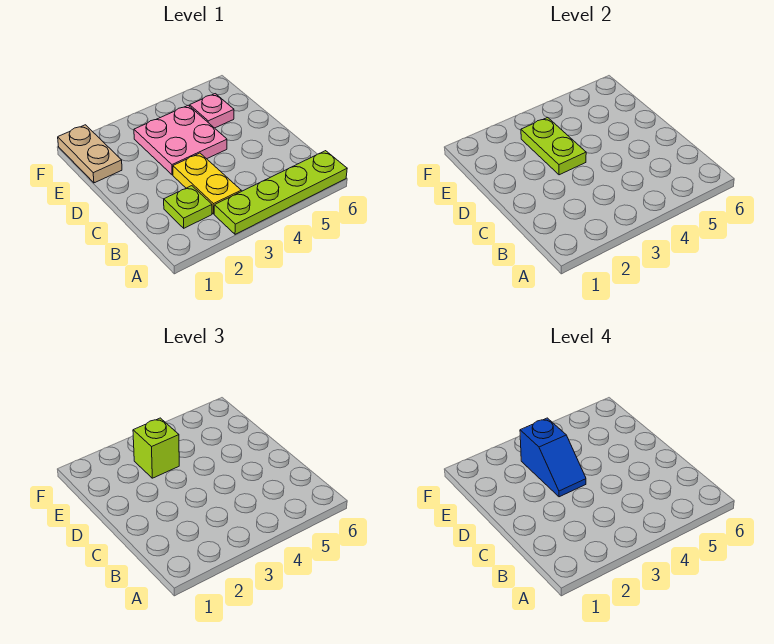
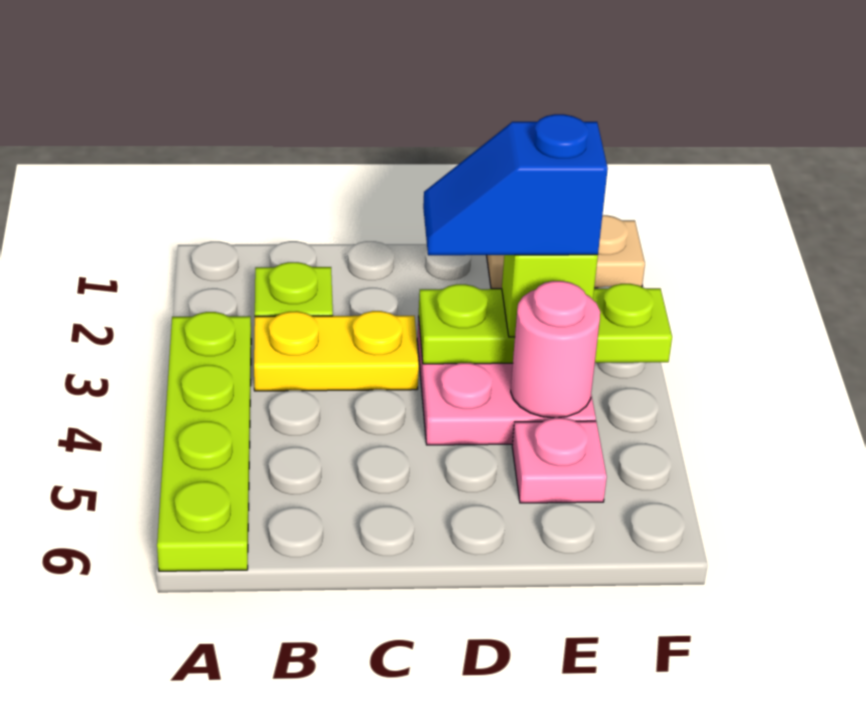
lime plate D3:E3 level 2 -> lime plate D3:F3 level 2
none -> pink round brick E4 level 2

